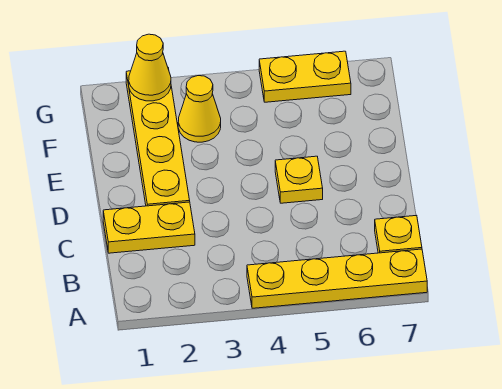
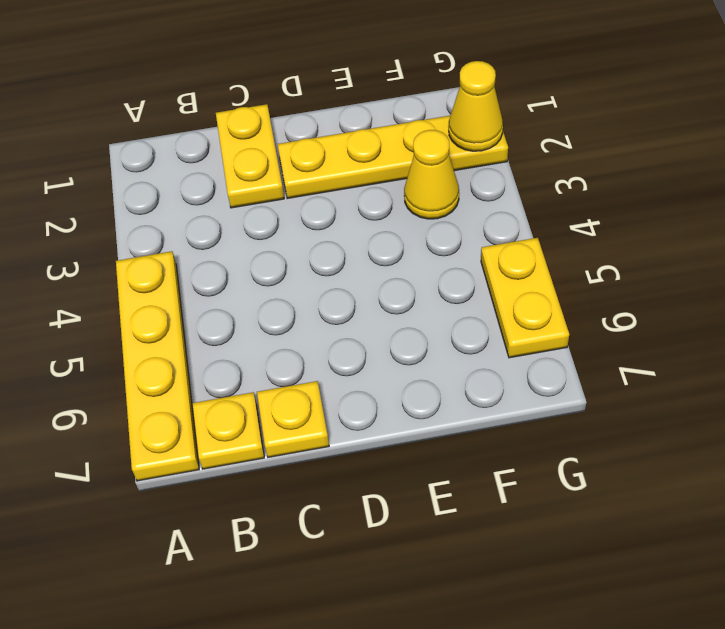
yellow plate D5 level 1 -> yellow plate C7 level 1

